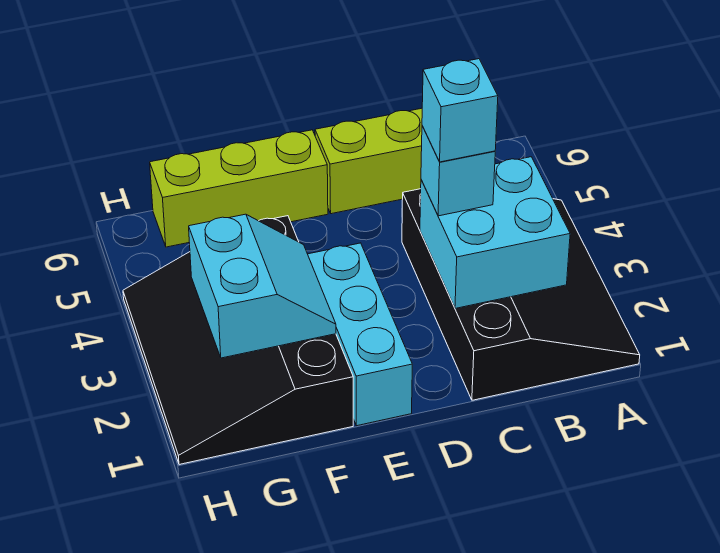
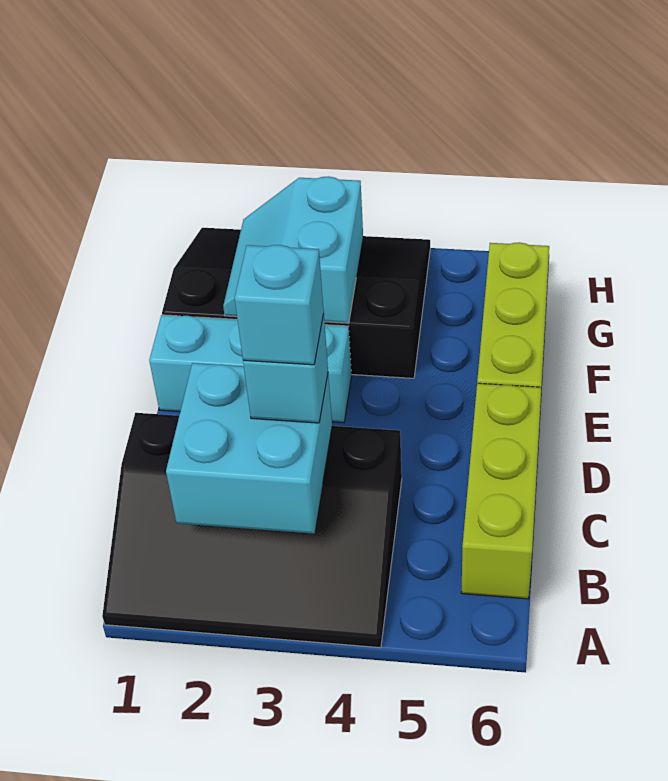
cyan slope F2:G3 level 2 top G -> cyan slope F2:G3 level 2 top 3

